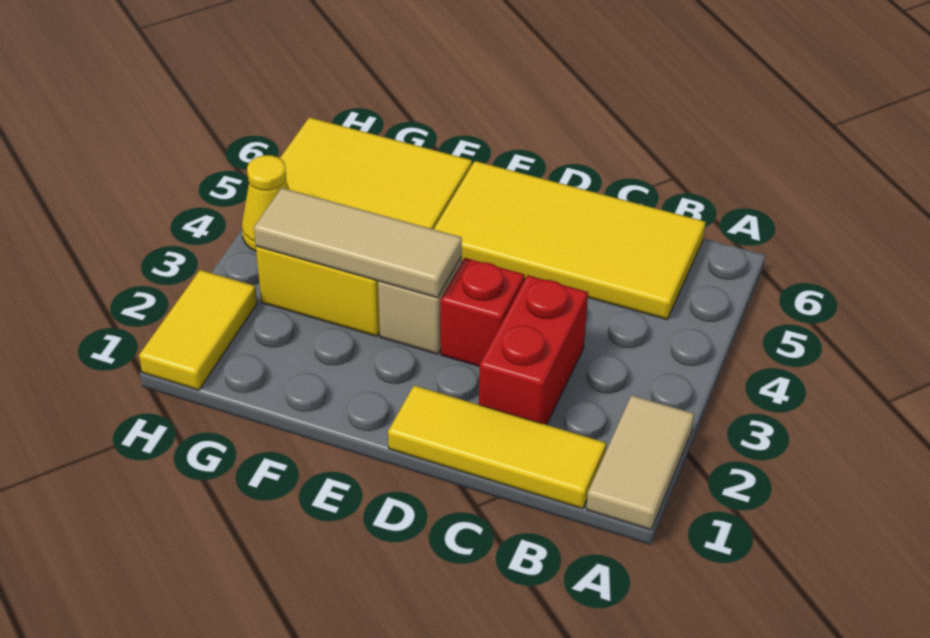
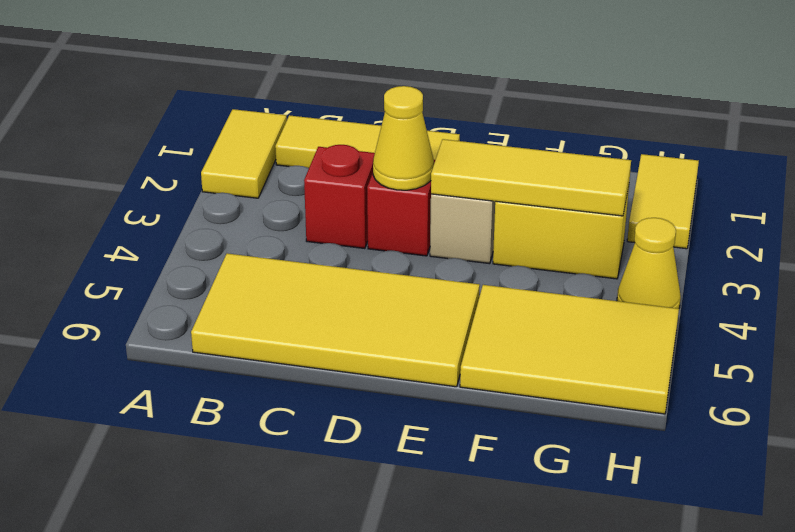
tan tile A1:A2 level 1 -> yellow tile A1:A2 level 1
red brick C2:C3 level 1 -> red brick C3 level 1
none -> yellow cone D3 level 2
tan tile E3:G3 level 2 -> yellow tile E3:G3 level 2

